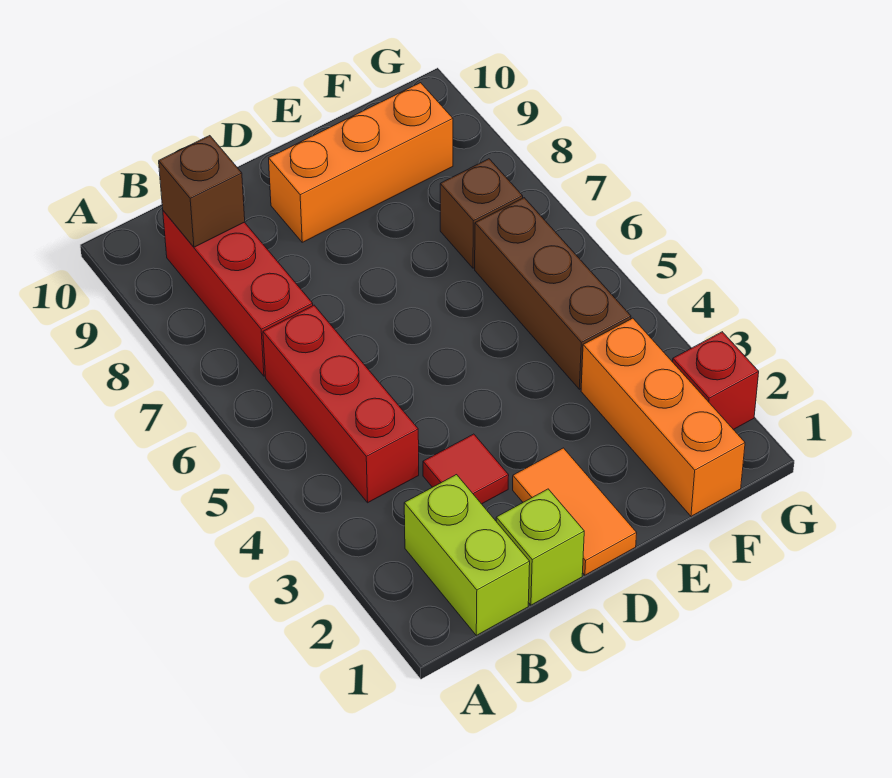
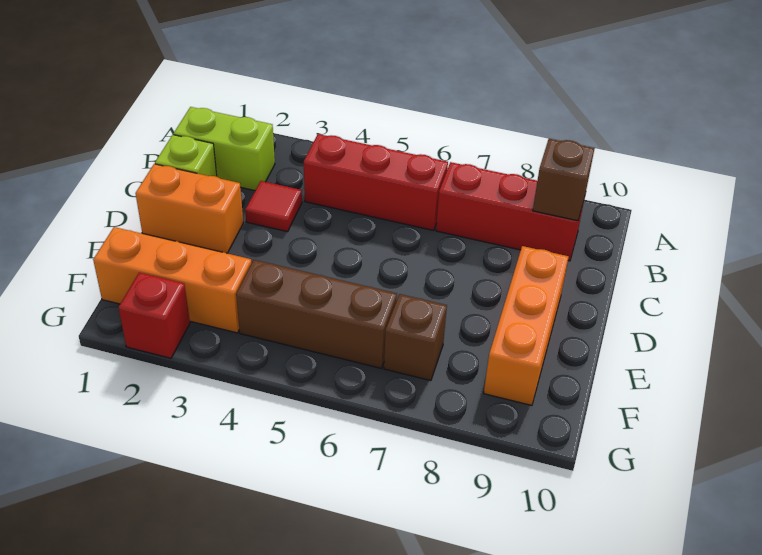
orange tile D1:D2 level 1 -> orange brick D1:D2 level 1

